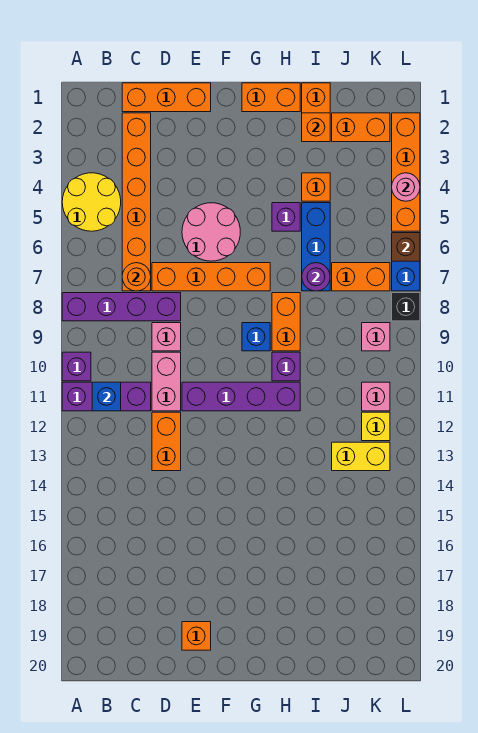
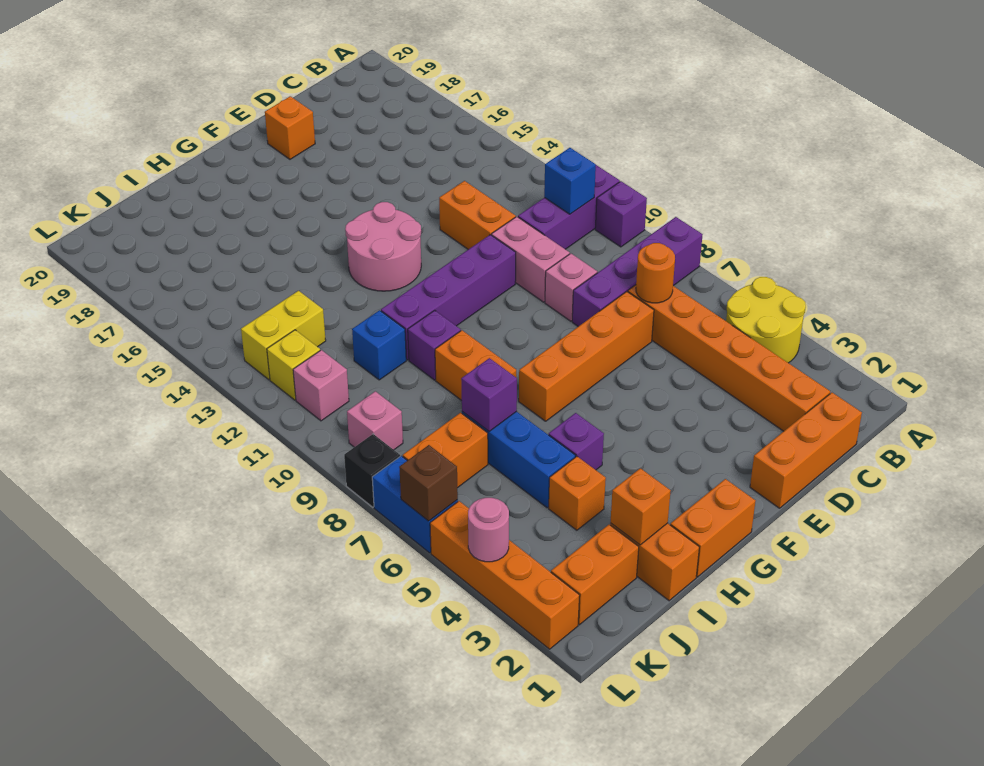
pink round brick E5:F6 level 1 -> pink round brick F13:G14 level 1
blue brick G9 level 1 -> blue brick I11 level 1
purple round brick I7 level 2 -> purple brick I7 level 2

